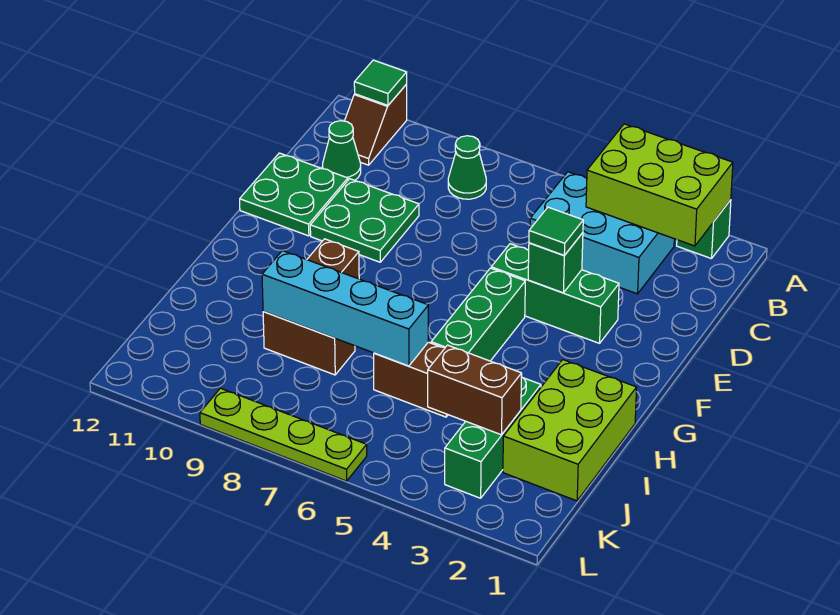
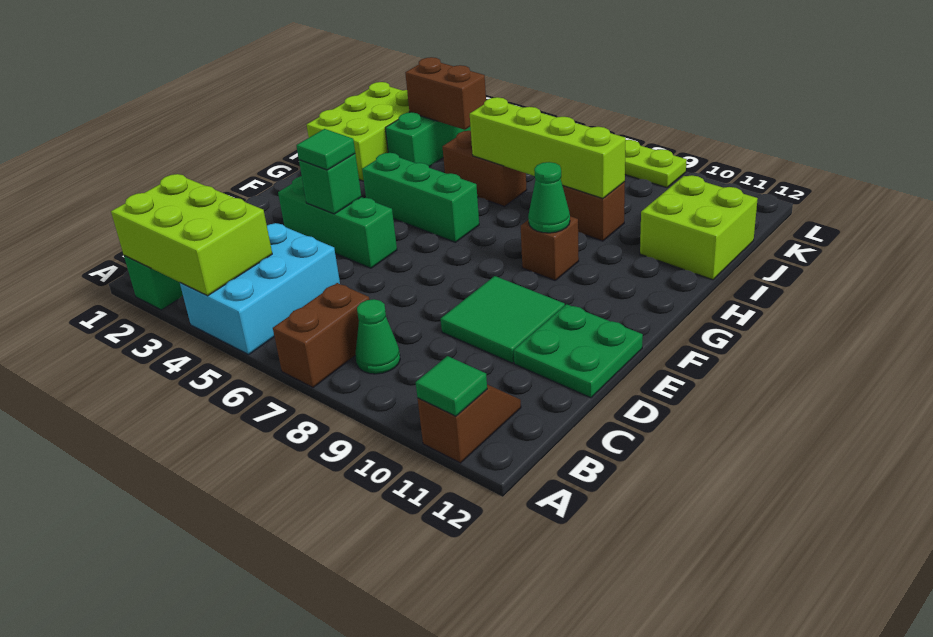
none -> brown brick A7:B7 level 1
cyan brick B3:C5 level 1 -> cyan brick A4:C5 level 1
green cone C11 level 1 -> green cone G9 level 2
green plate D9:E10 level 1 -> green tile D9:E10 level 1
green brick F5:H5 level 1 -> green brick G4:G6 level 1
cyan brick I6:I9 level 2 -> lime brick I6:I9 level 2
none -> lime brick I11:J12 level 1

